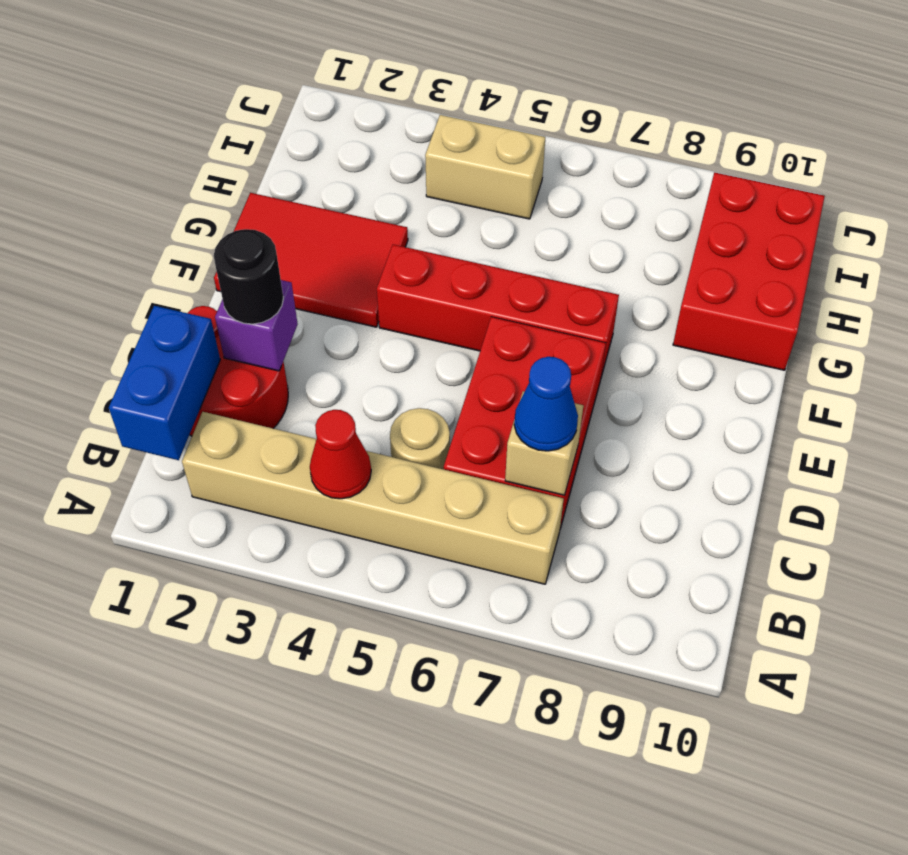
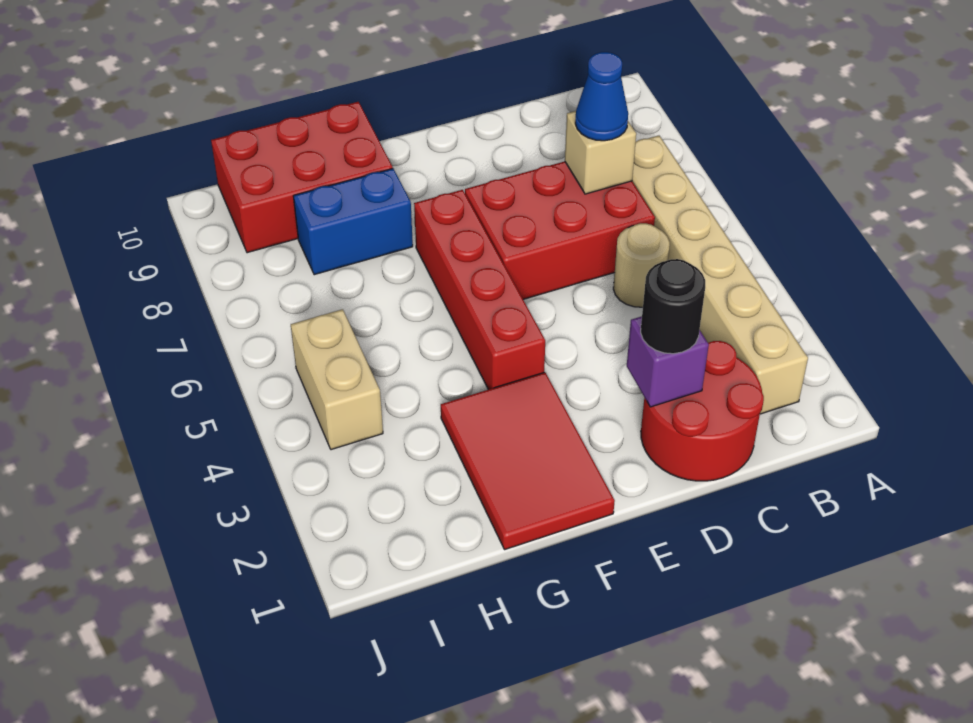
blue brick B1:C1 level 2 -> blue brick G8:H8 level 1
red cone B4 level 2 -> none

